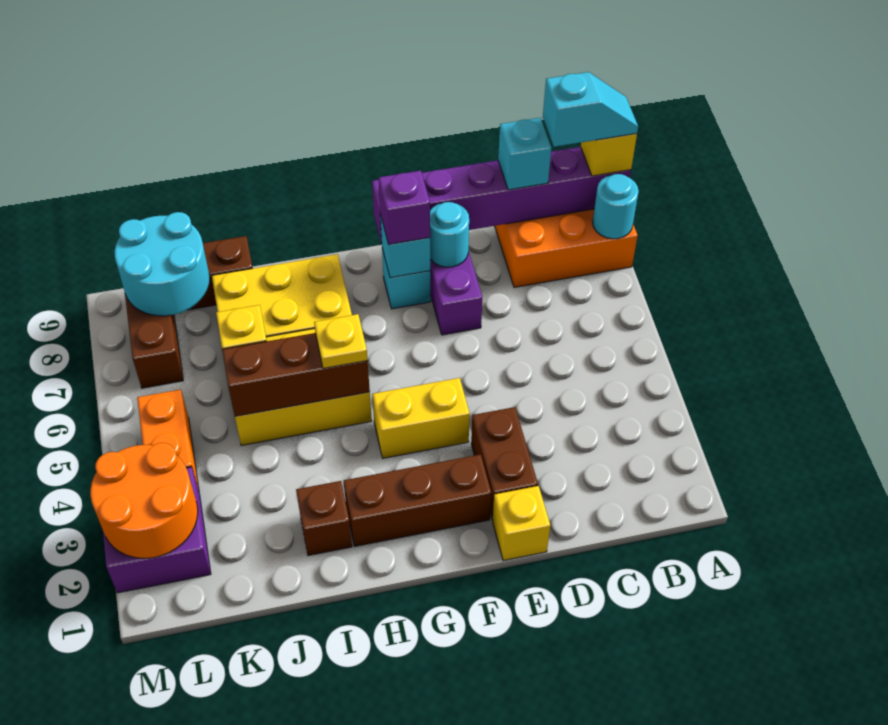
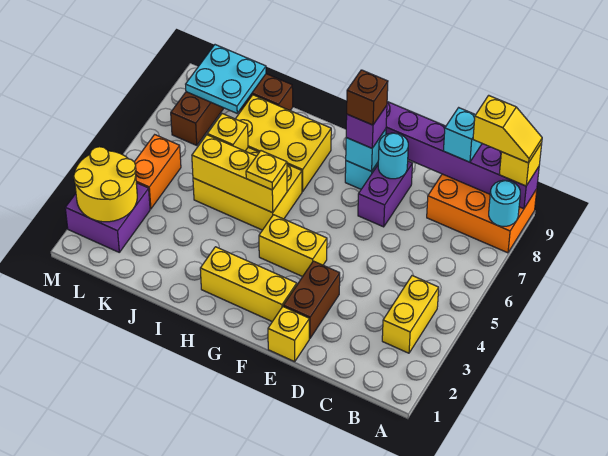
cyan slope A9:B9 level 4 top B -> yellow slope A9:B9 level 4 top B
none -> yellow brick B3:B4 level 1
brown brick F2:H2 level 1 -> yellow brick F2:H2 level 1
brown brick H5:J5 level 2 -> yellow brick H5:J5 level 2
brown brick I2 level 1 -> brown brick F8 level 4
cyan round brick K8:L9 level 2 -> cyan plate K8:L9 level 2
orange round brick L2:M3 level 2 -> yellow round brick L2:M3 level 2

